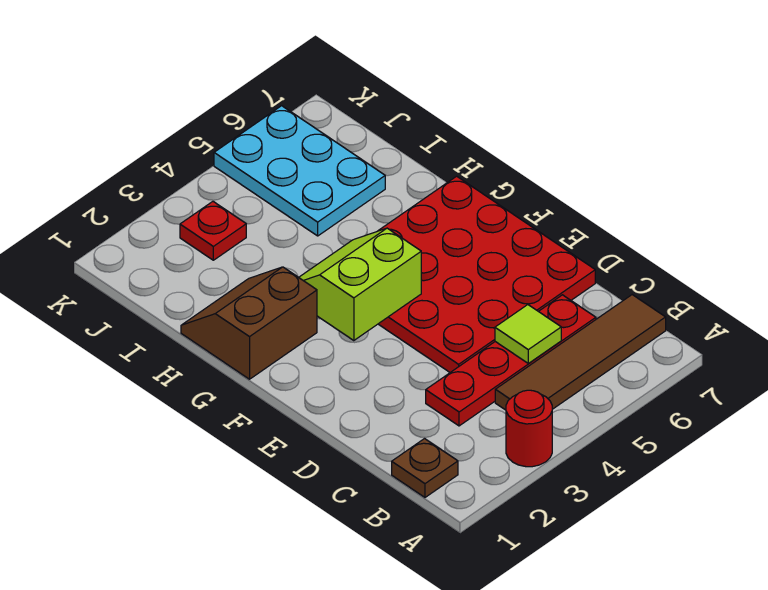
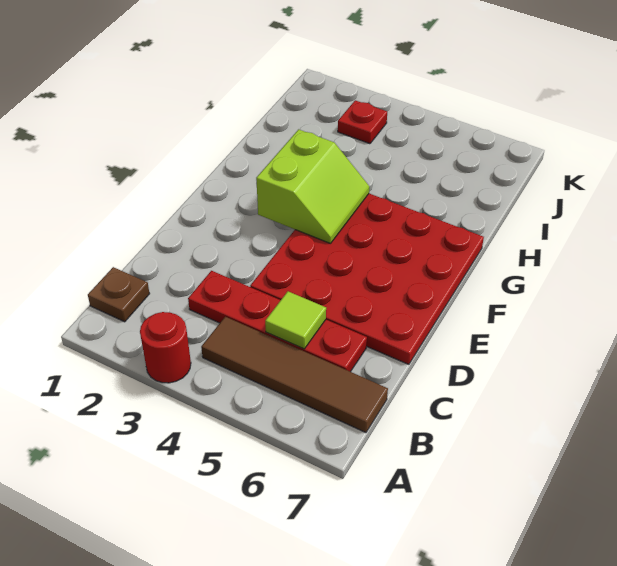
lime slope F3:G4 level 2 top F -> lime slope F3:G4 level 2 top 3
brown slope G1:H2 level 1 top G -> none
cyan plate I5:K6 level 1 -> none

